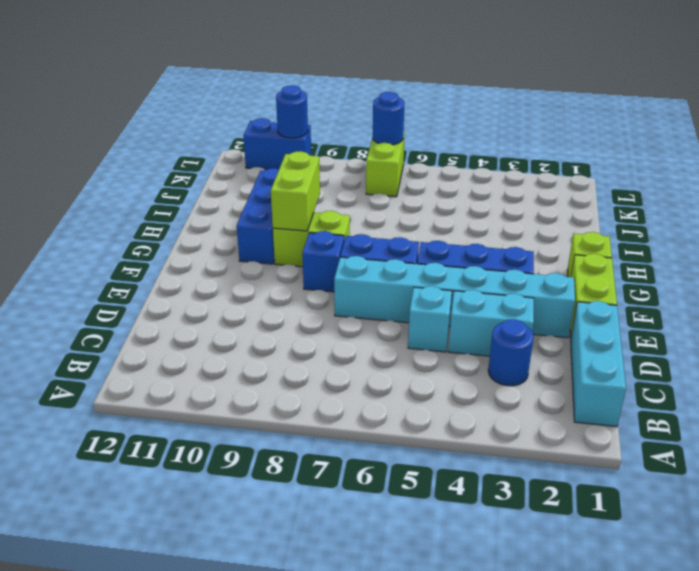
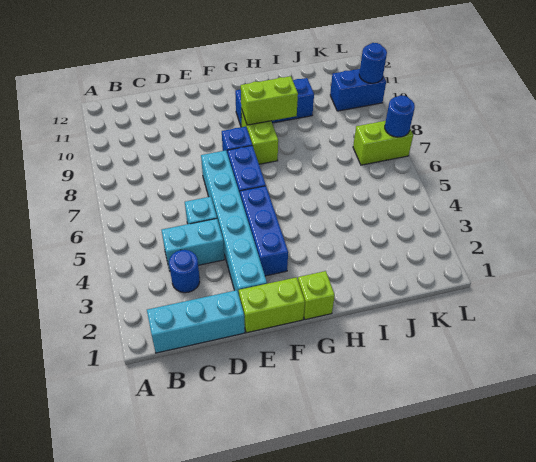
cyan brick D3:D4 level 1 -> cyan brick C4:D4 level 1
blue brick L10:L11 level 1 -> blue brick K10:L10 level 1

